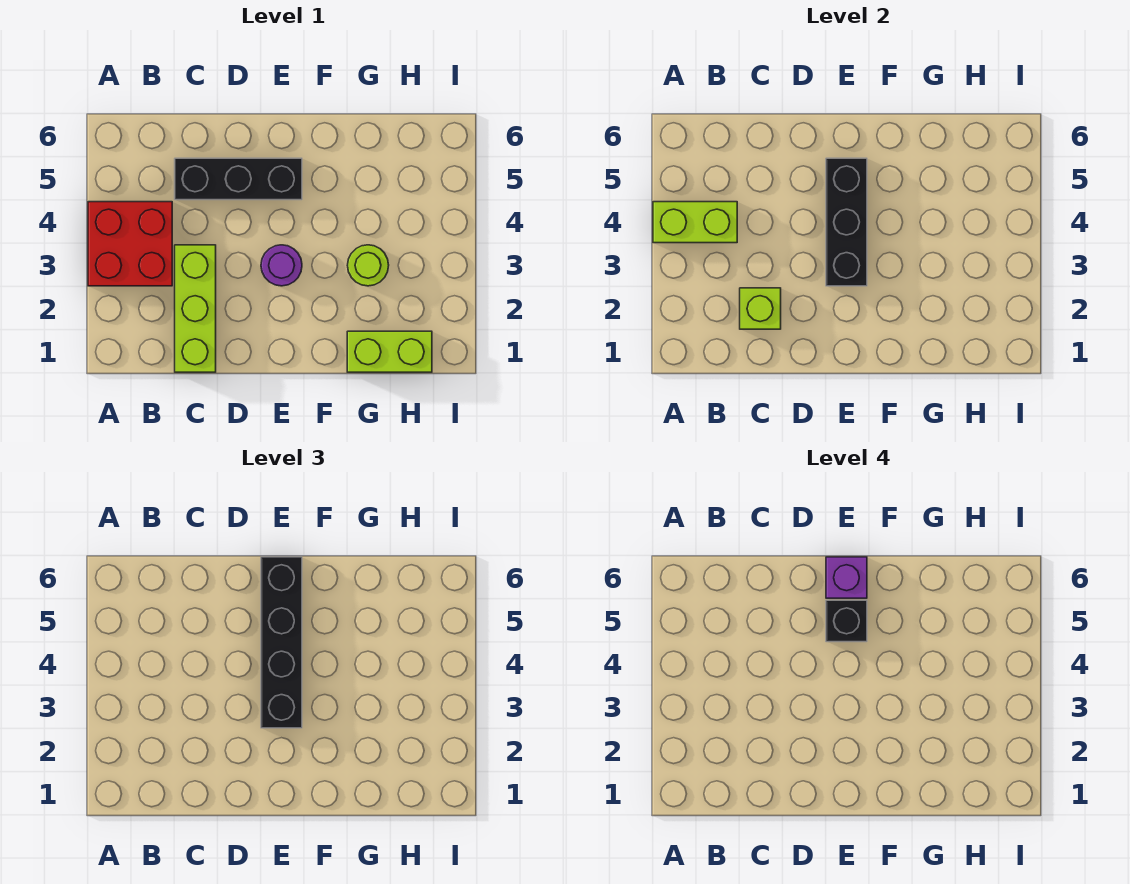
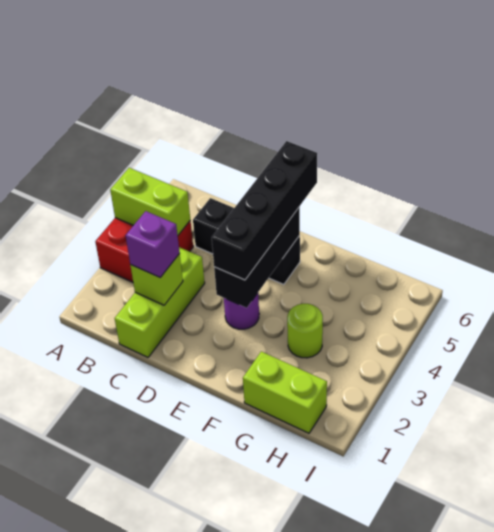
black brick E5 level 4 -> none
purple brick E6 level 4 -> purple brick C2 level 3

